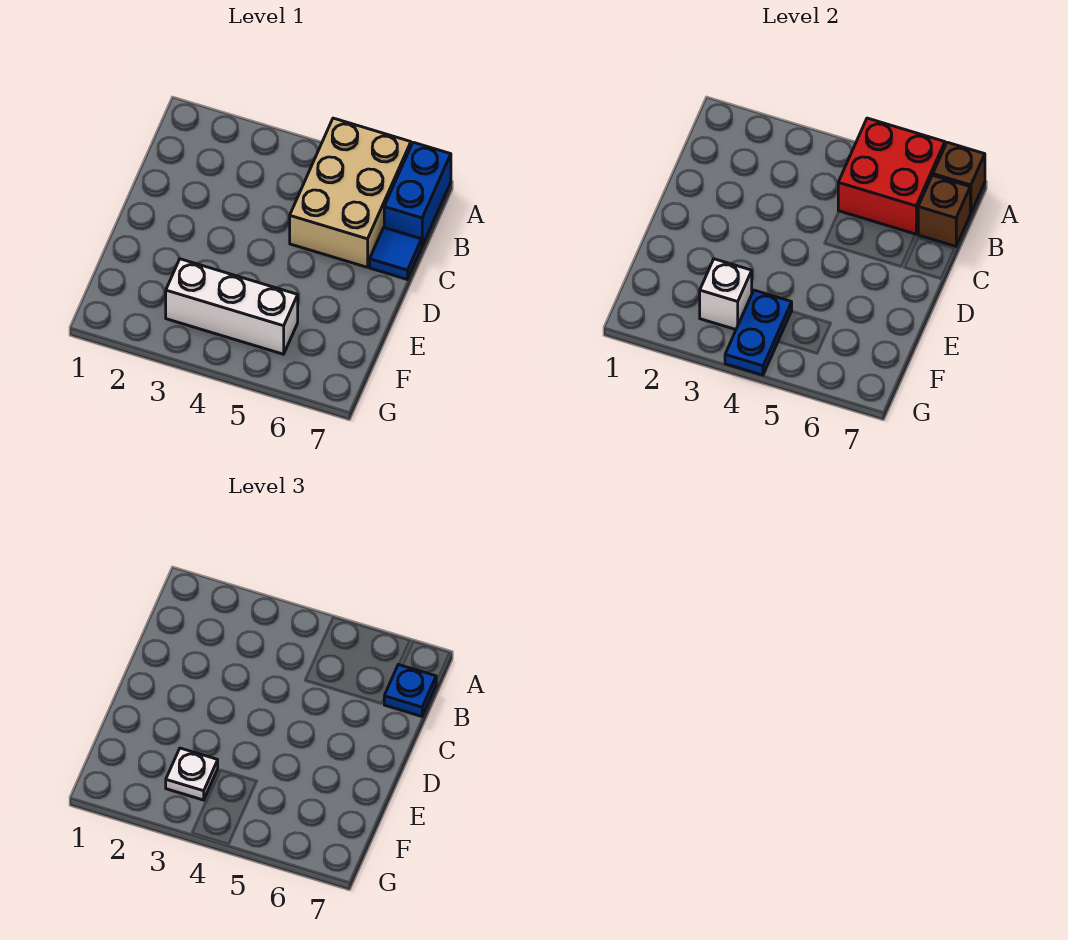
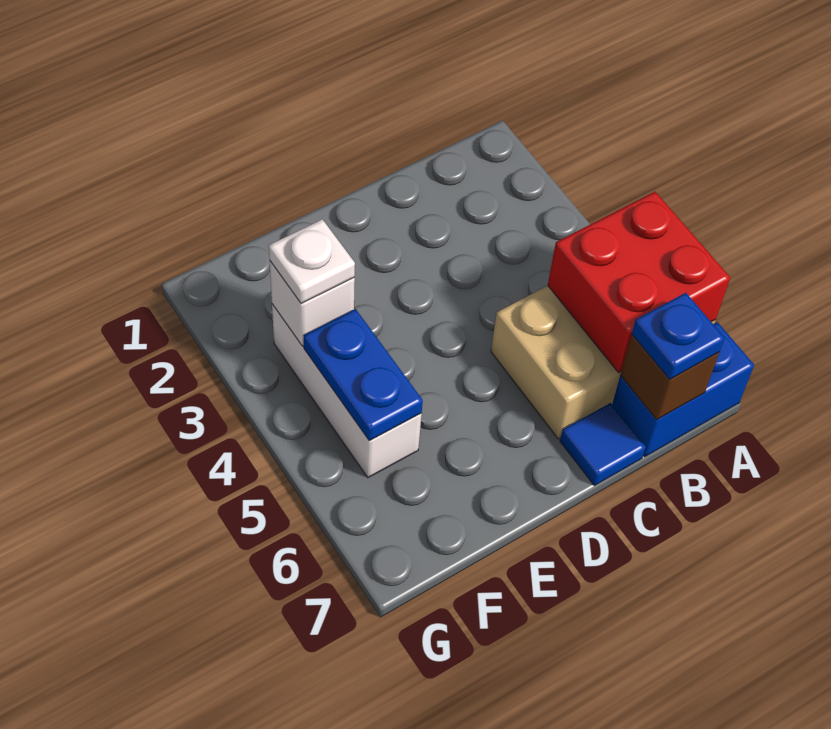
brown brick A7 level 2 -> none
blue plate F4:G4 level 2 -> blue plate F4:F5 level 2

